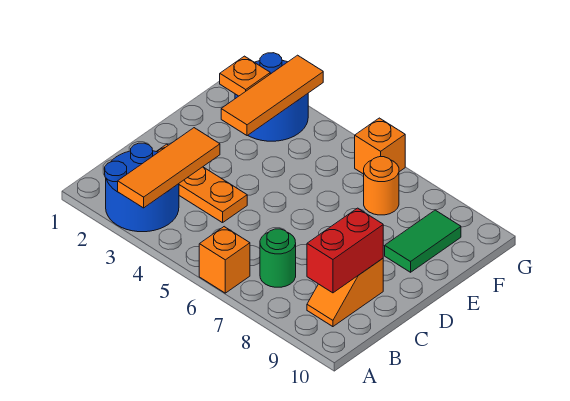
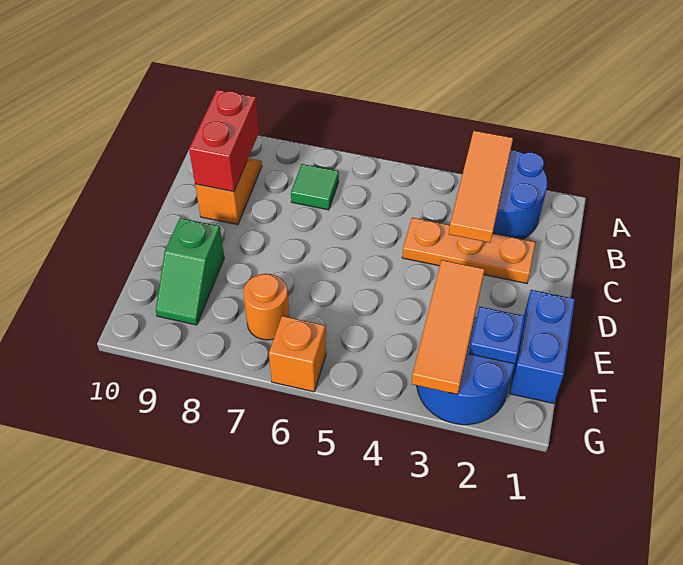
orange brick A6 level 1 -> none
green round brick B7 level 1 -> green tile B7 level 1
none -> blue brick E1:F1 level 1
green tile E9:F9 level 1 -> green slope E9:F9 level 1 top E
orange plate F2 level 2 -> blue plate F2 level 2

